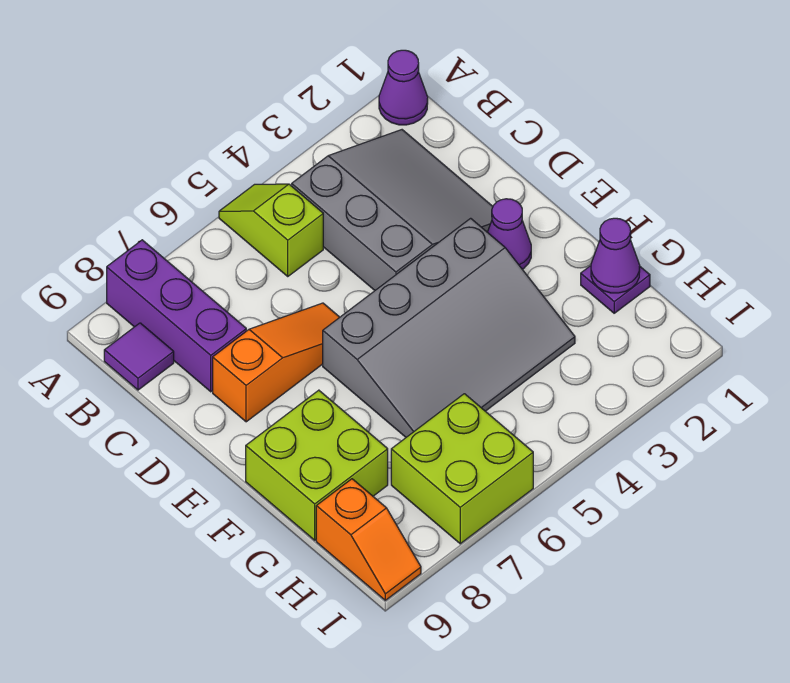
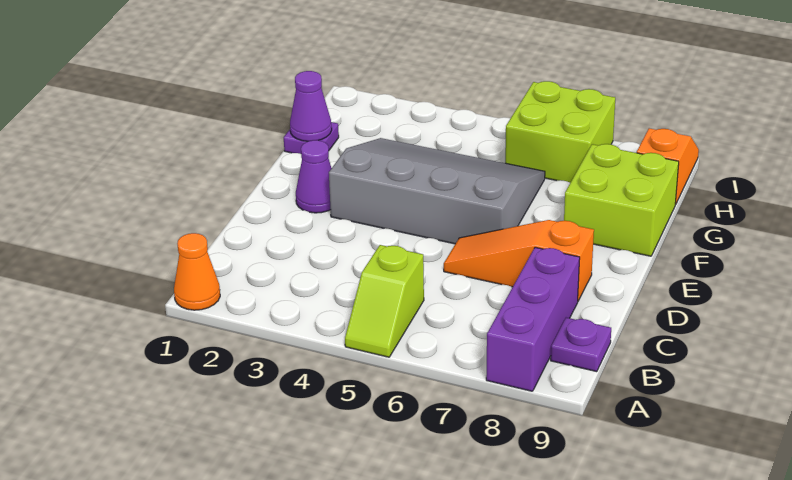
purple cone A1 level 1 -> orange cone A1 level 1
grey slope B2:D4 level 1 top 4 -> none
purple tile B9 level 1 -> purple plate B9 level 1

